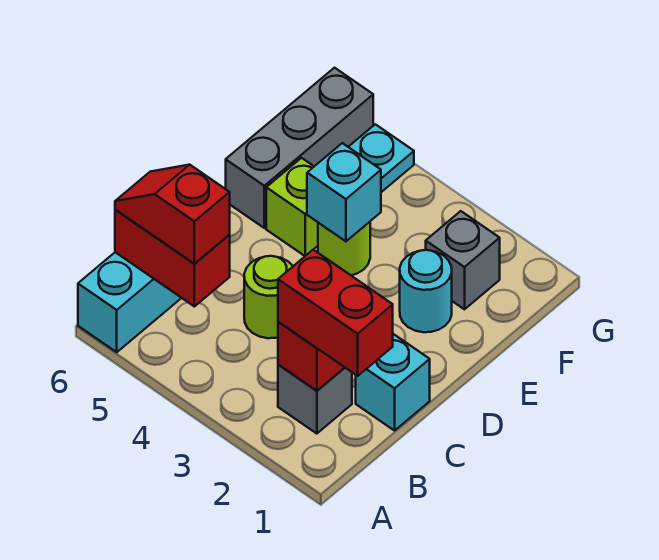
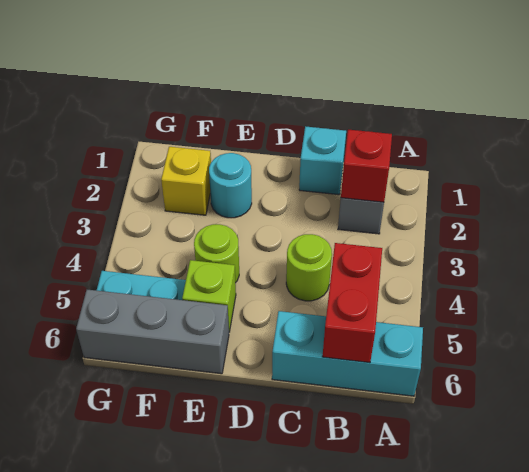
red brick B1:B2 level 3 -> none
red slope B5:B6 level 3 top 5 -> none
cyan brick E4 level 2 -> none
grey brick F2 level 1 -> yellow brick F2 level 1

